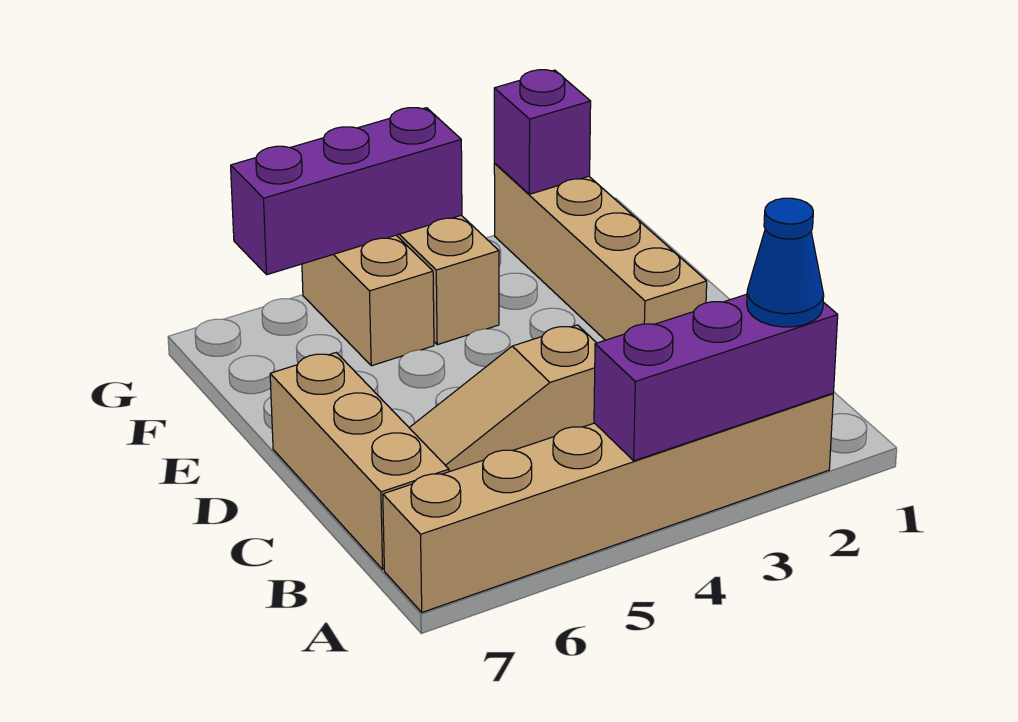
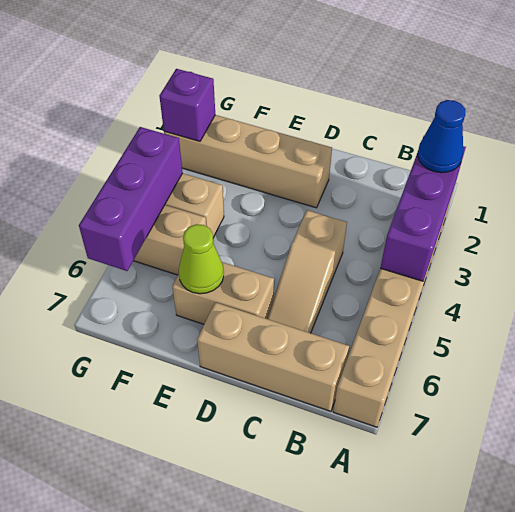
none -> tan brick D6:E6 level 1
none -> lime cone E6 level 2

